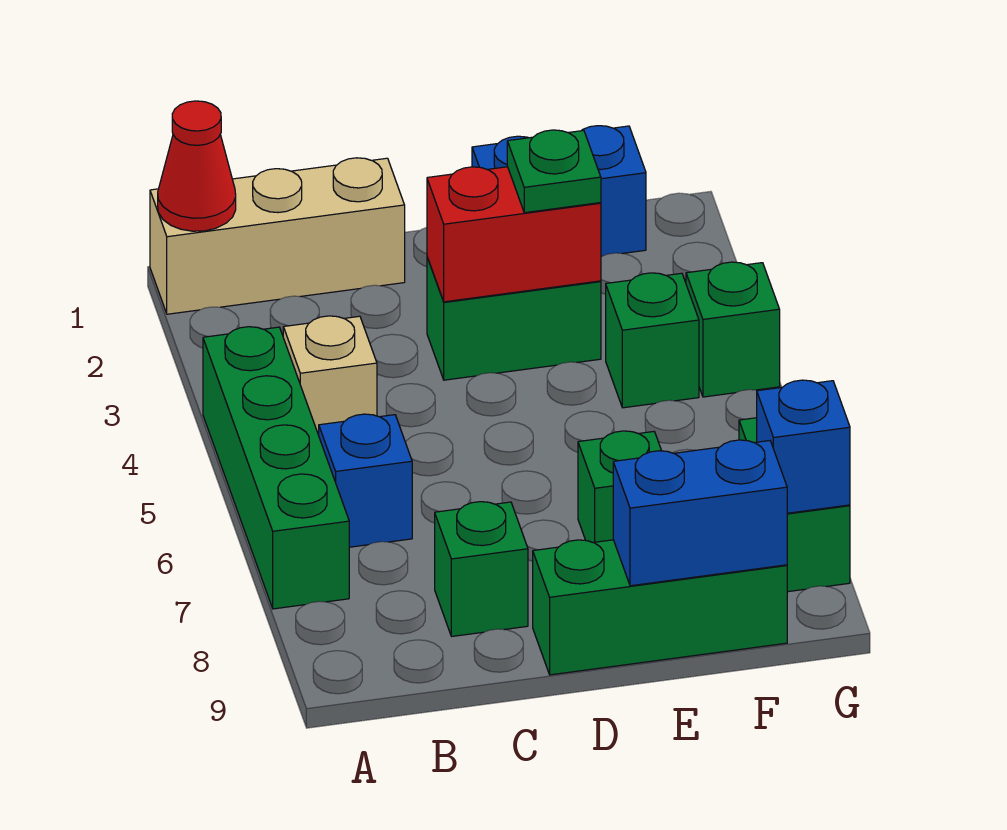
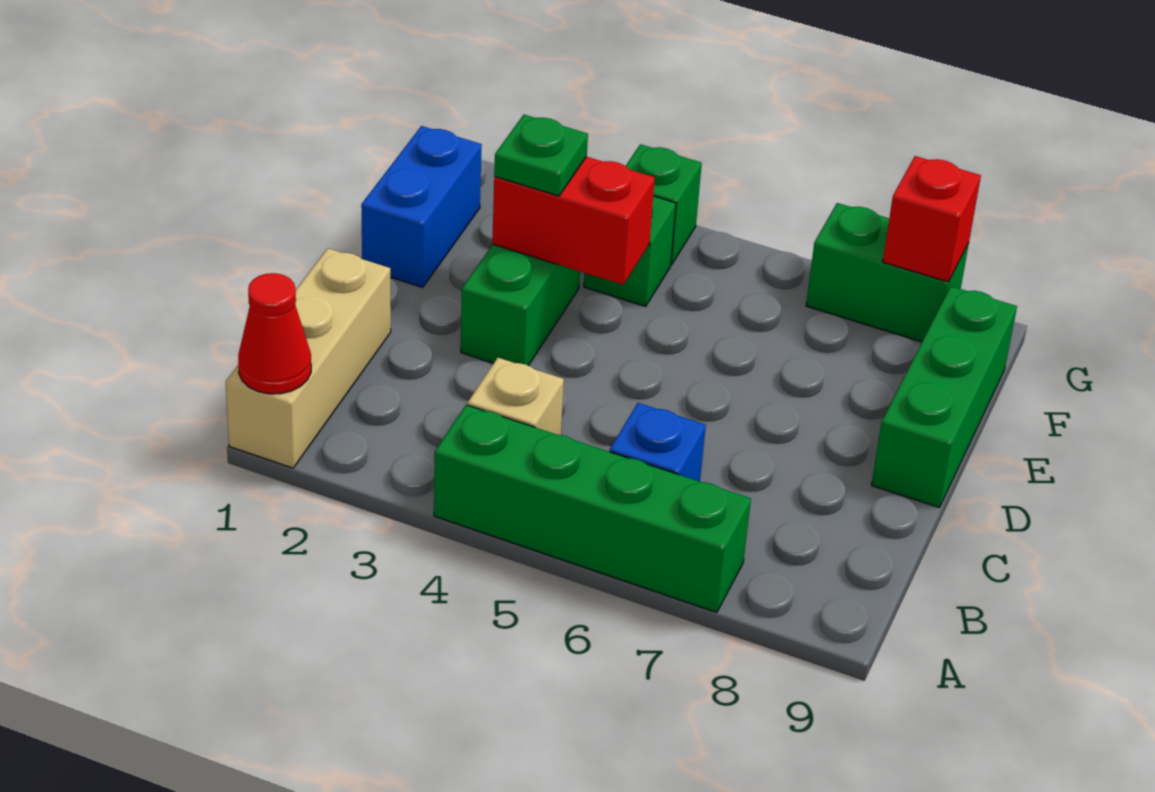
green brick C8 level 1 -> none
red brick D3:E3 level 2 -> red brick E3:E4 level 2
green brick E7 level 1 -> none
blue brick E9:F9 level 2 -> none
blue brick G8 level 2 -> red brick G8 level 2

